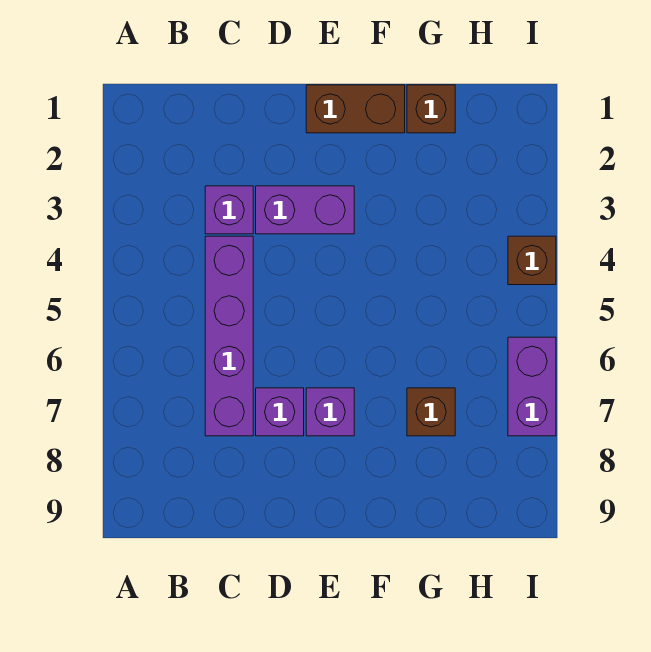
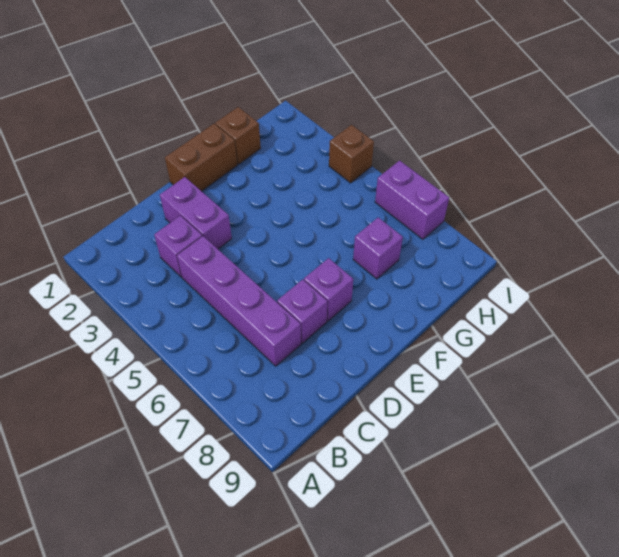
purple brick D3:E3 level 1 -> purple brick D2:D3 level 1
brown brick G7 level 1 -> purple brick G7 level 1

